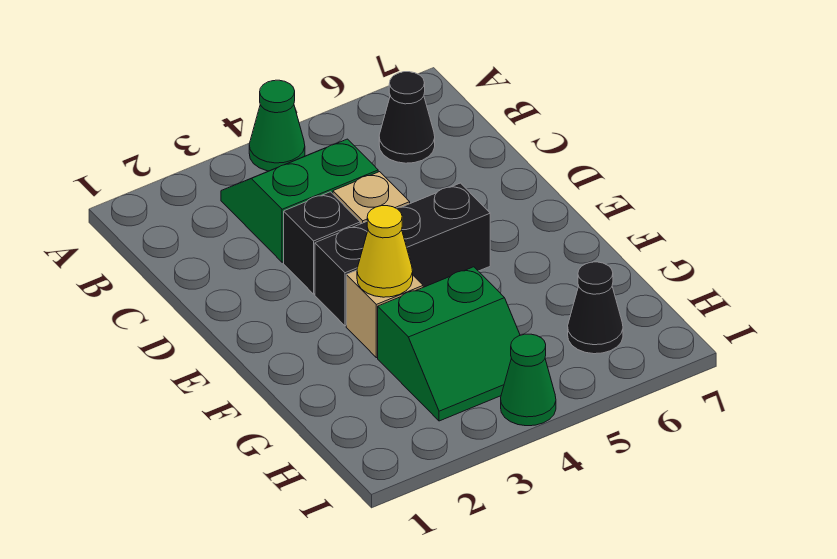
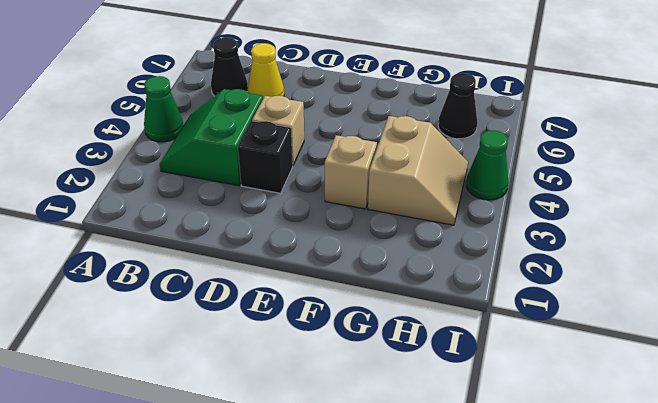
black brick E3:E5 level 1 -> none
yellow cone F3 level 2 -> yellow cone C6 level 1
green slope G3:H4 level 1 top G -> tan slope G3:H4 level 1 top G

